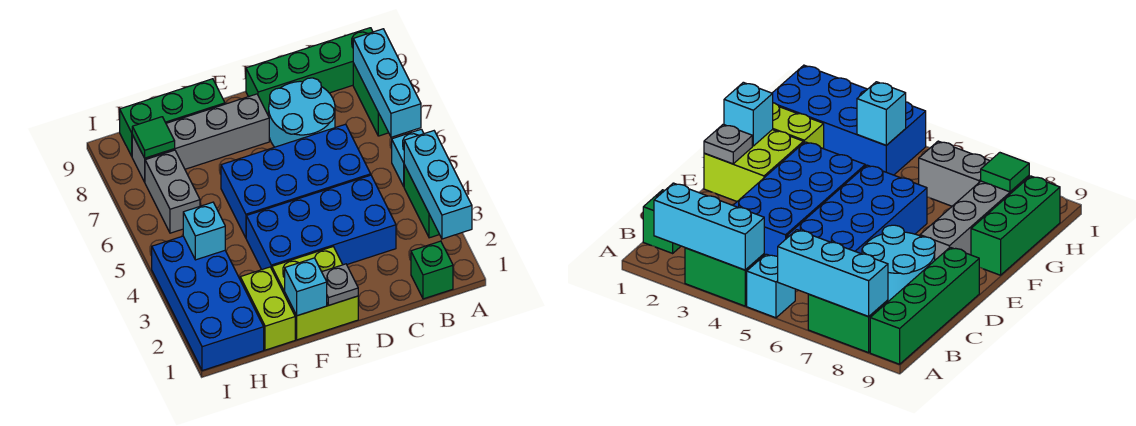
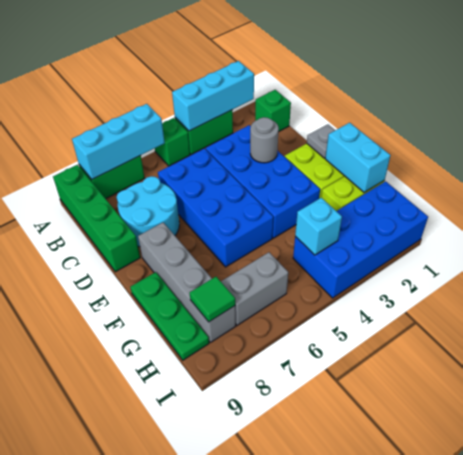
cyan brick A5 level 1 -> green brick A5 level 1
none -> grey round brick D3 level 2
cyan brick F1 level 2 -> cyan brick F1:G1 level 2
green brick F9:H9 level 1 -> green plate F9:H9 level 1

